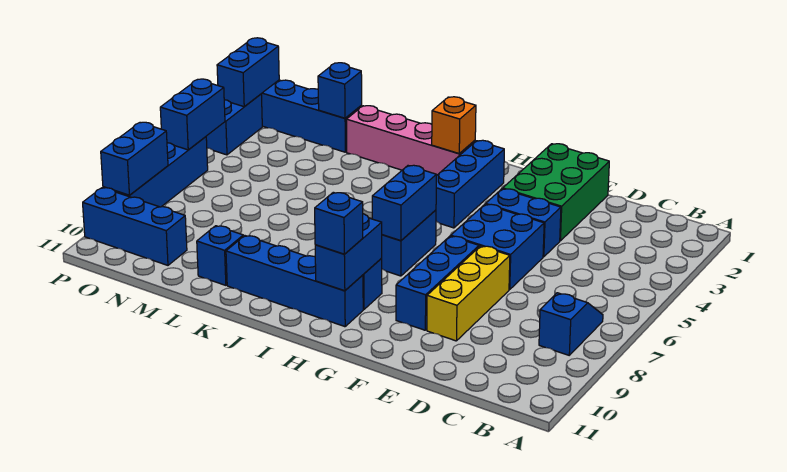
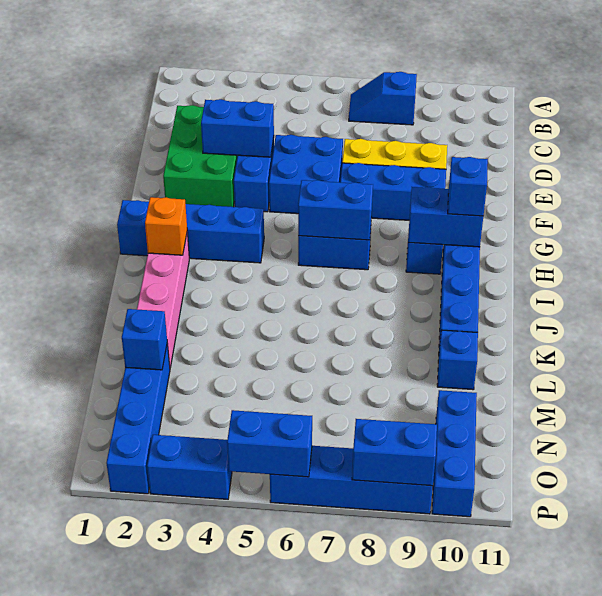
green brick E1:F3 level 1 -> green brick D2:F3 level 1
blue brick H2:H4 level 1 -> blue brick H1:H4 level 1
blue brick P2:P3 level 2 -> blue brick E3:E4 level 2

